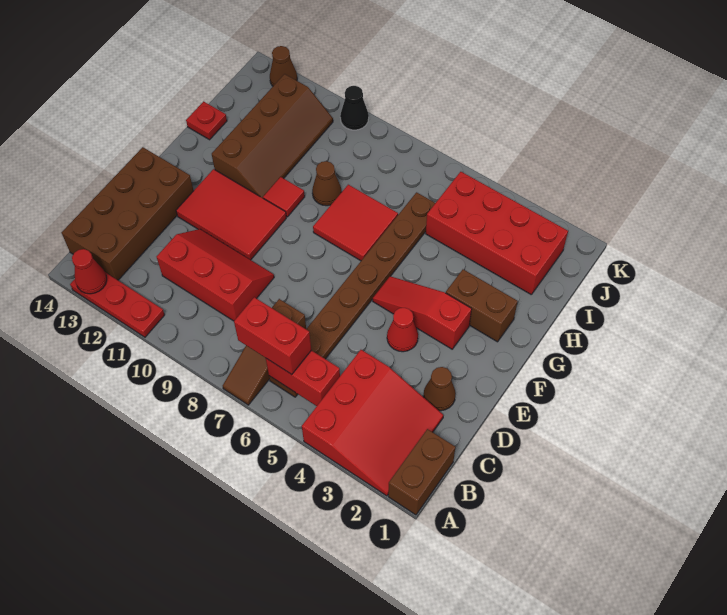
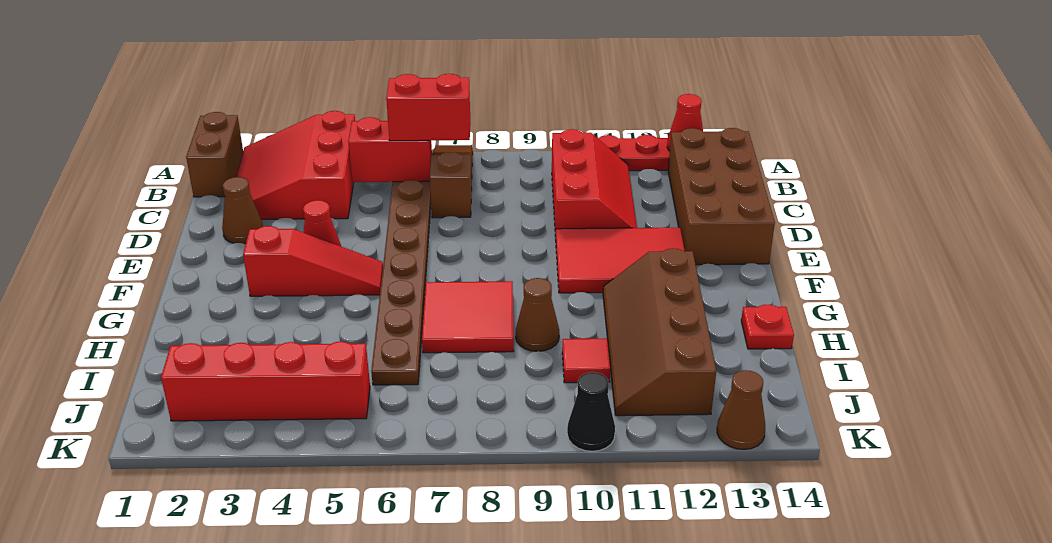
red slope C9:D11 level 1 top C -> red slope B10:D11 level 1 top 10
brown brick G2:G3 level 1 -> none
red tile G10 level 1 -> red tile I10 level 1
red brick I2:J5 level 1 -> red brick J2:J5 level 1

